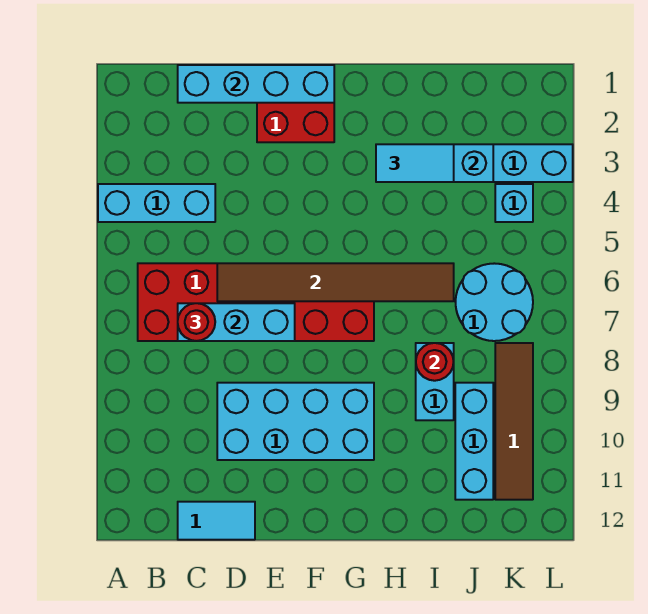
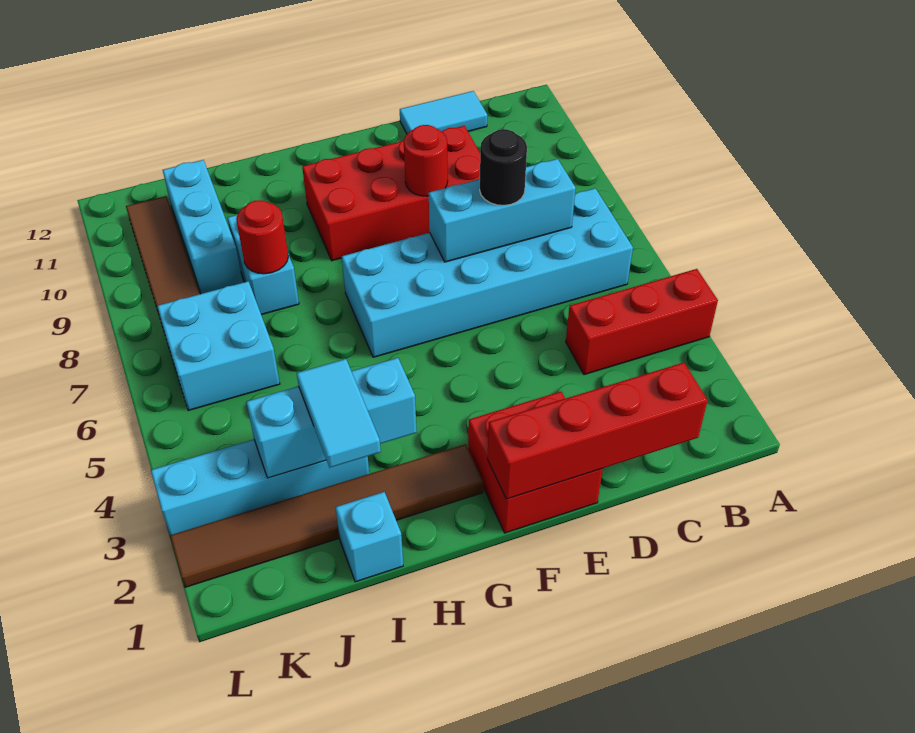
cyan brick A4:C4 level 1 -> red brick A4:C4 level 1
red brick B6:G7 level 1 -> cyan brick B6:G7 level 1
cyan brick C1:F1 level 2 -> red brick C1:F1 level 2
red round brick C7 level 3 -> red round brick E9 level 2
brown tile D6:I6 level 2 -> brown tile G2:L2 level 1
none -> black round brick D7 level 3
cyan brick D9:G10 level 1 -> red brick D9:G10 level 1
cyan tile H3:I3 level 3 -> cyan tile I2:I3 level 3
cyan round brick J6:K7 level 1 -> cyan brick J6:K7 level 1
cyan brick K4 level 1 -> cyan brick I1 level 1

